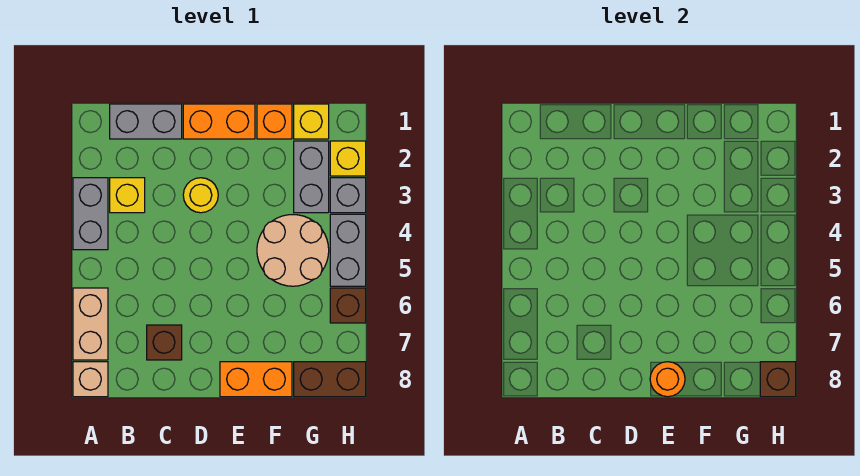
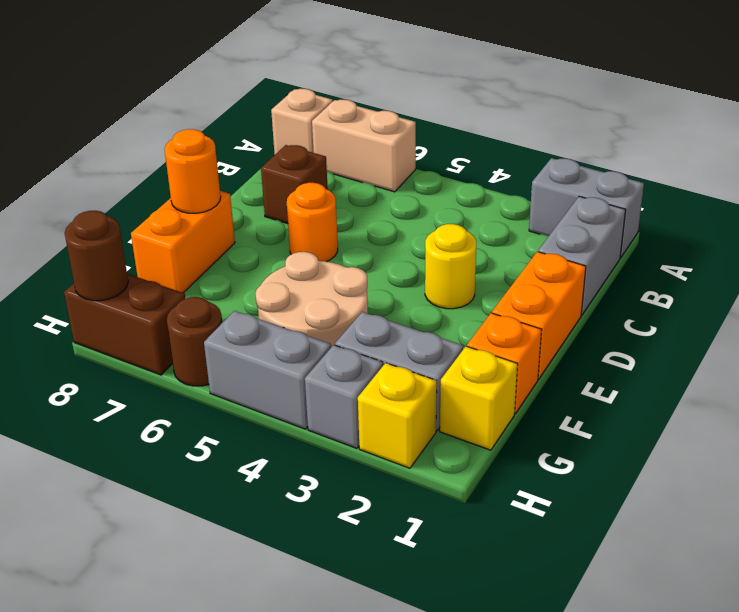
grey brick A3:A4 level 1 -> grey brick A1:A2 level 1
yellow brick B3 level 1 -> none
none -> orange round brick D6 level 1
brown brick G8:H8 level 1 -> brown brick H7:H8 level 1
brown brick H6 level 1 -> brown round brick H6 level 1
brown brick H8 level 2 -> brown round brick H8 level 2

